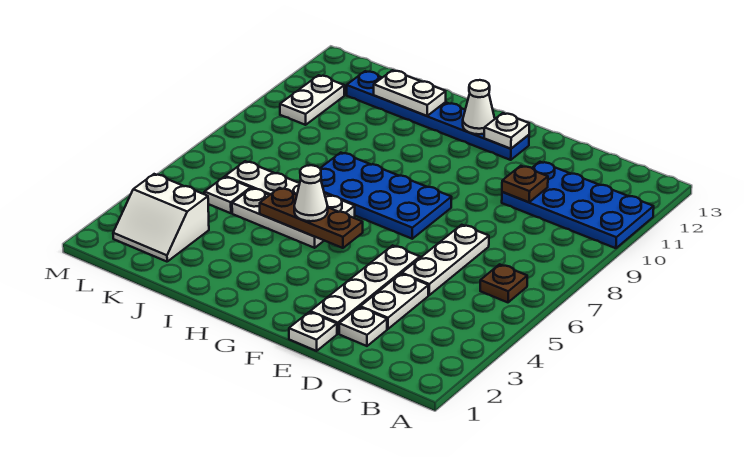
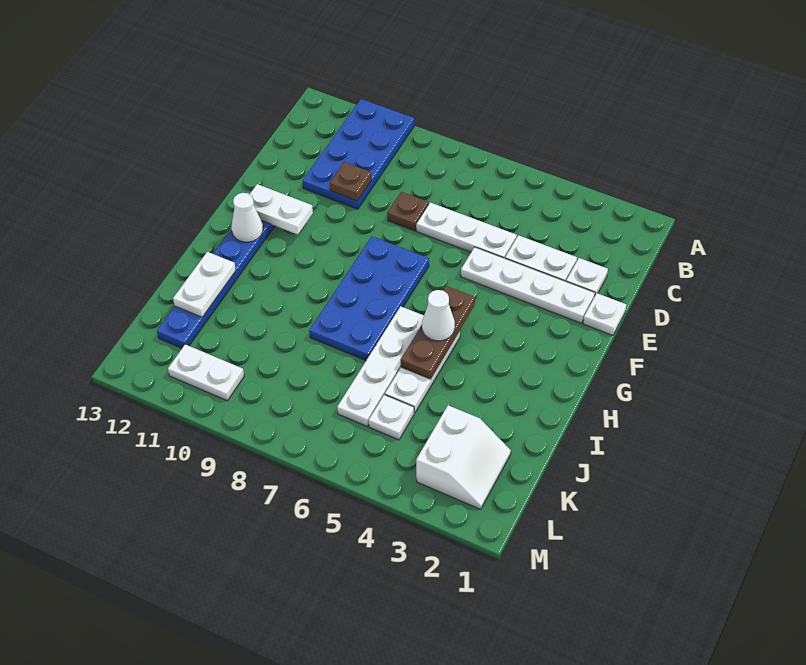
brown plate B6 level 1 -> brown plate D8 level 1
white plate F12 level 2 -> white plate F11:F12 level 2

